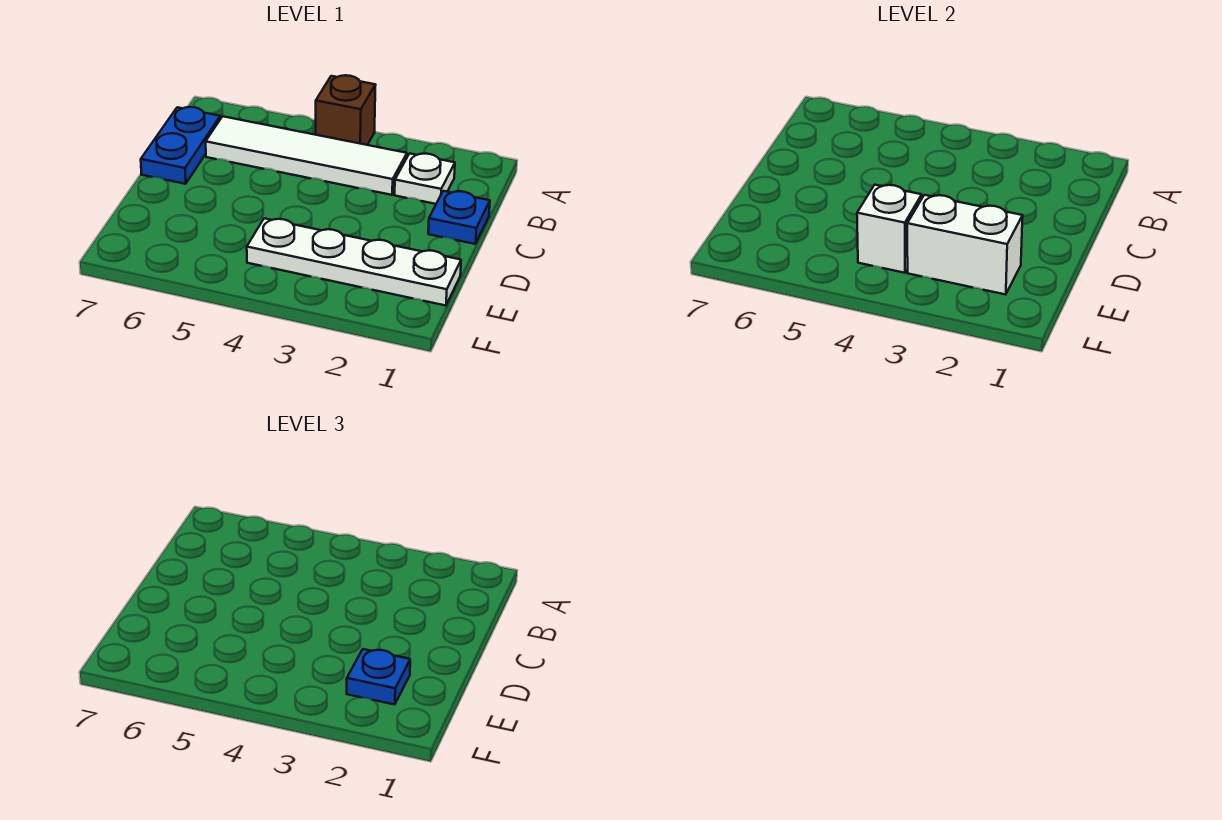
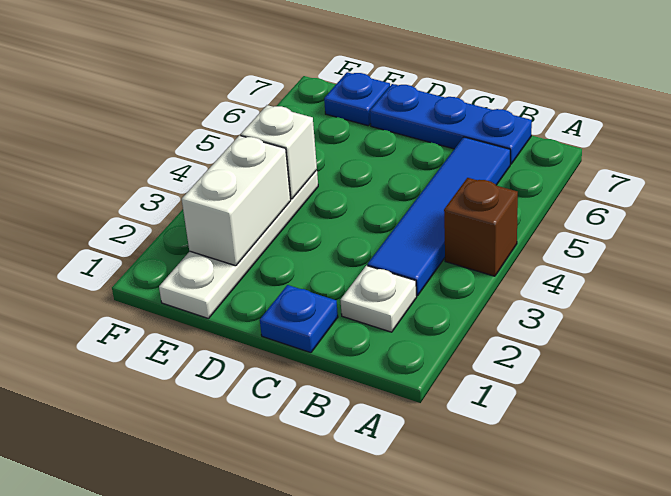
white tile B3:B6 level 1 -> blue tile B3:B6 level 1
blue plate B7:C7 level 1 -> blue plate B7:D7 level 1
blue plate E2 level 3 -> blue plate E7 level 1

